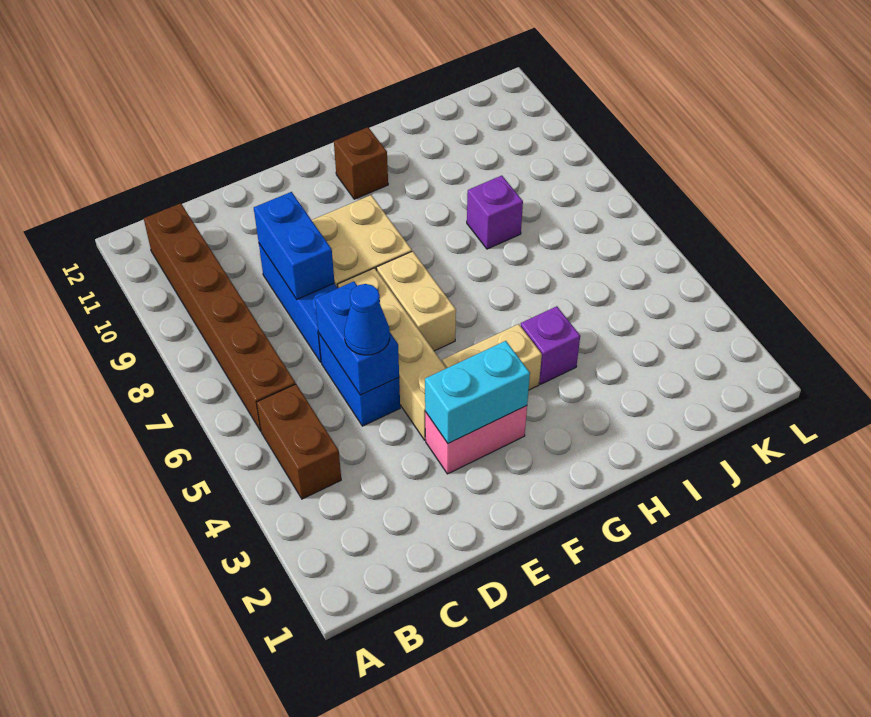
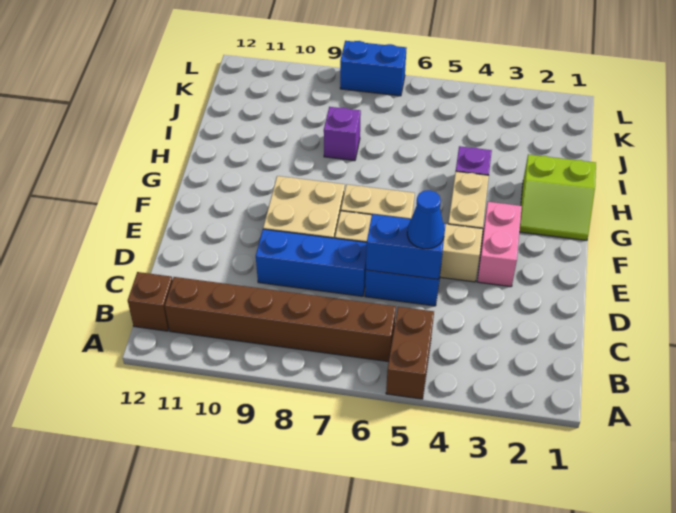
brown brick B4:B5 level 1 -> brown brick A5:B5 level 1
blue brick D8:D9 level 2 -> blue brick L7:L8 level 1
cyan brick E3:F3 level 2 -> none
none -> lime slope G1:H2 level 1 top H
brown brick G11 level 1 -> brown brick B12 level 1

